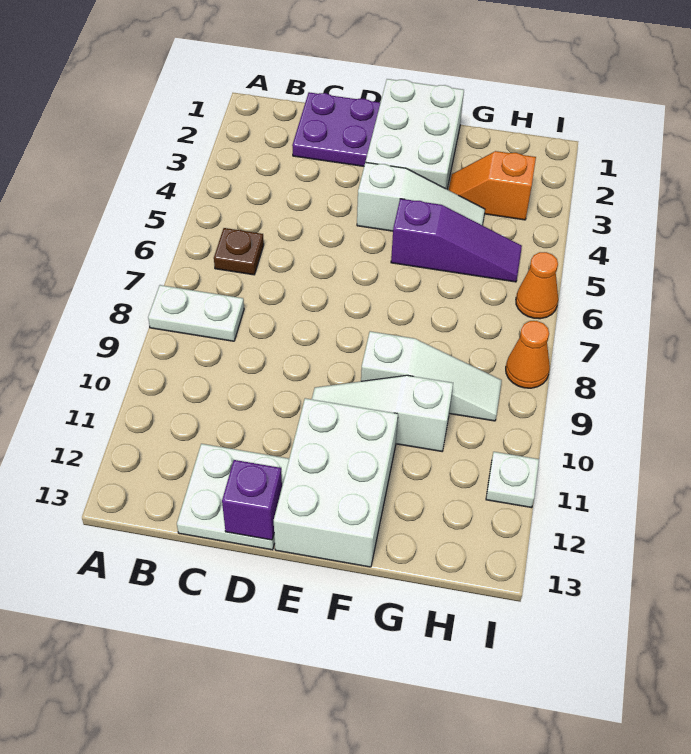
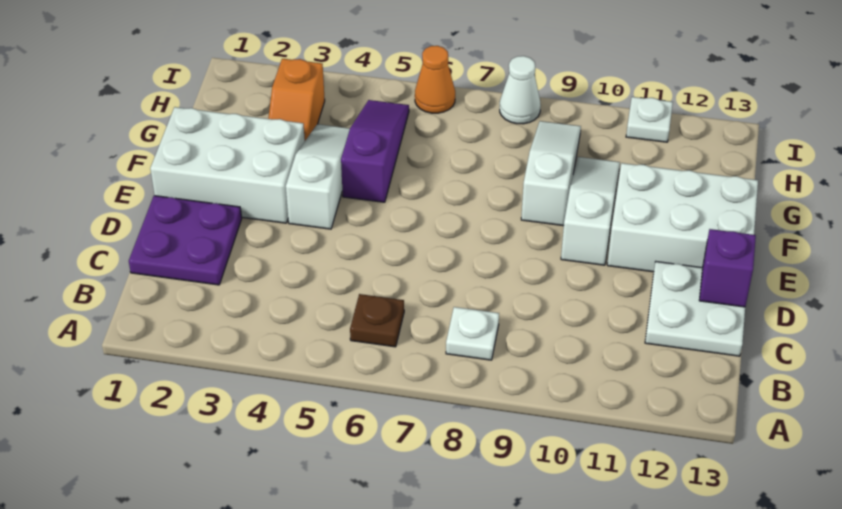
white plate A8:B8 level 1 -> white plate B8 level 1
white slope E10:G10 level 1 top G -> white slope E10:G10 level 1 top E
orange cone I8 level 1 -> white cone I8 level 1

